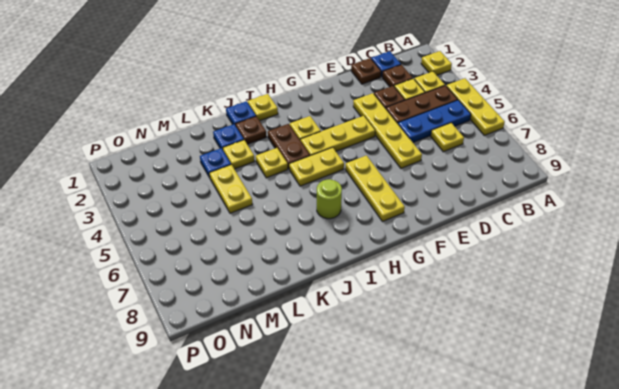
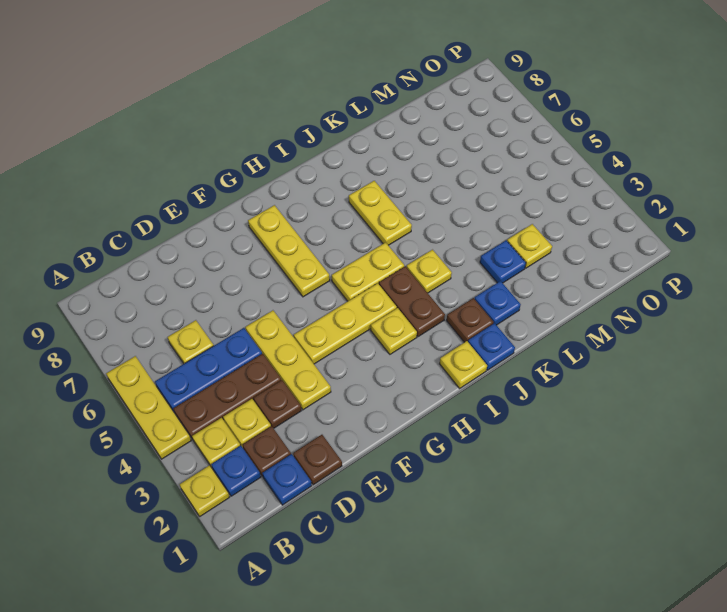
none -> blue plate B2 level 1
yellow plate E3:E6 level 1 -> yellow plate E3:E5 level 1
lime round brick I7 level 1 -> none
yellow plate K3 level 1 -> yellow plate M3 level 1
yellow plate L4:L5 level 1 -> yellow plate J6:J7 level 1

